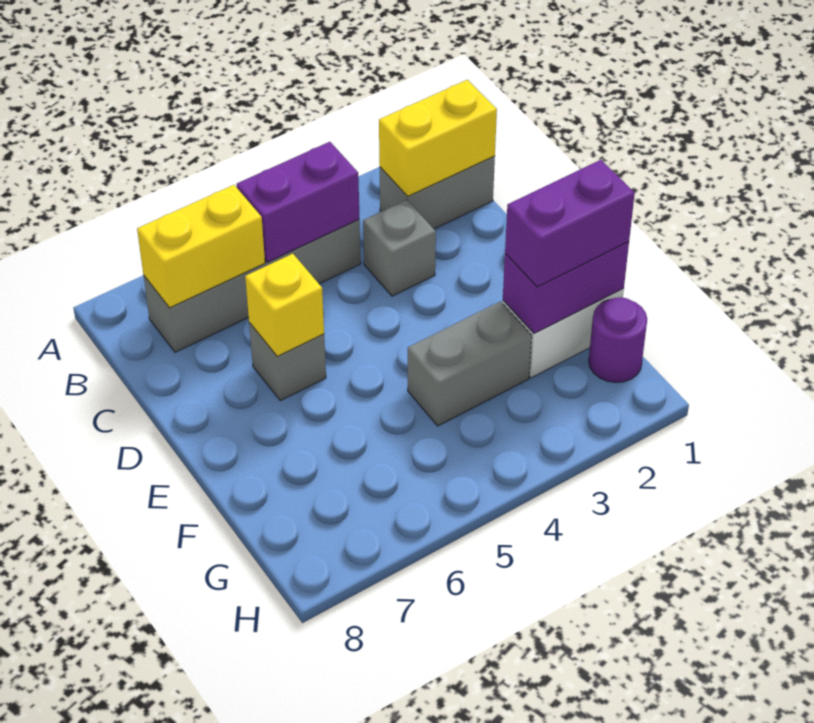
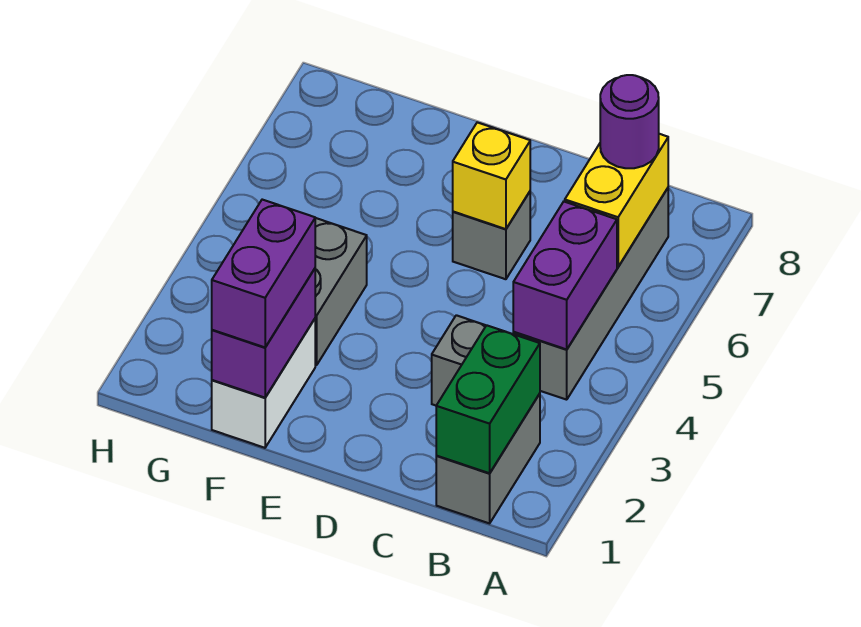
yellow brick B1:B2 level 2 -> green brick B1:B2 level 2
purple round brick G1 level 1 -> purple round brick B7 level 3

